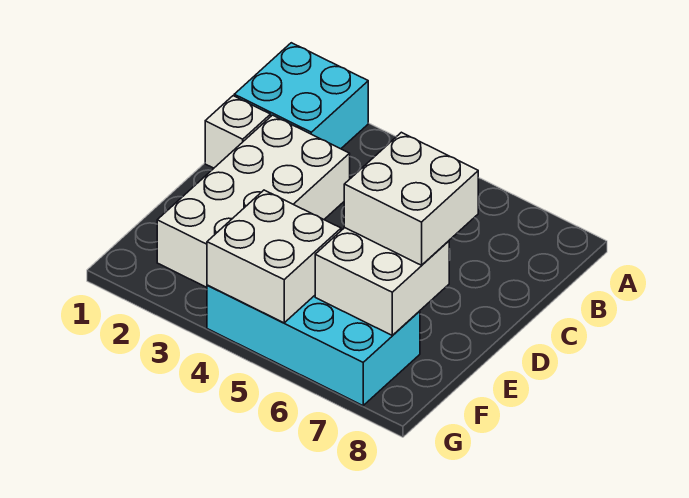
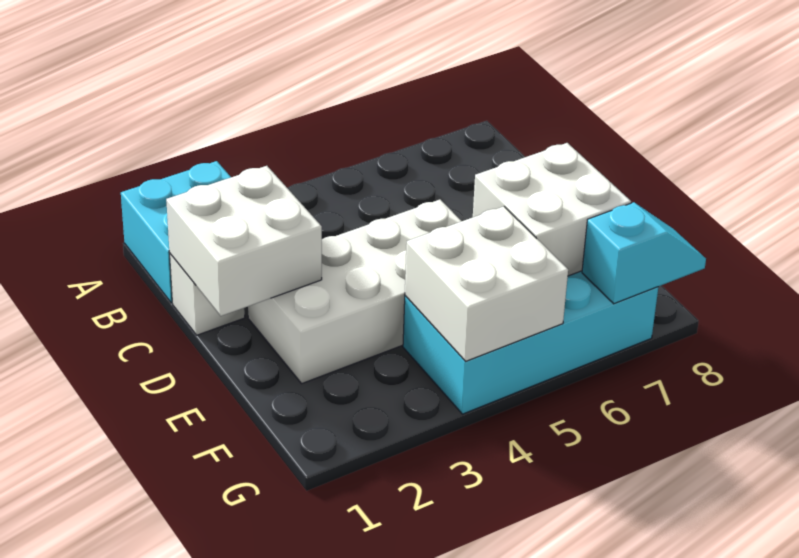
white brick C2:F3 level 1 -> white brick D2:E5 level 1
white brick D6:E7 level 3 -> white brick C1:D2 level 2
none -> cyan slope G7:G8 level 2 top 7

